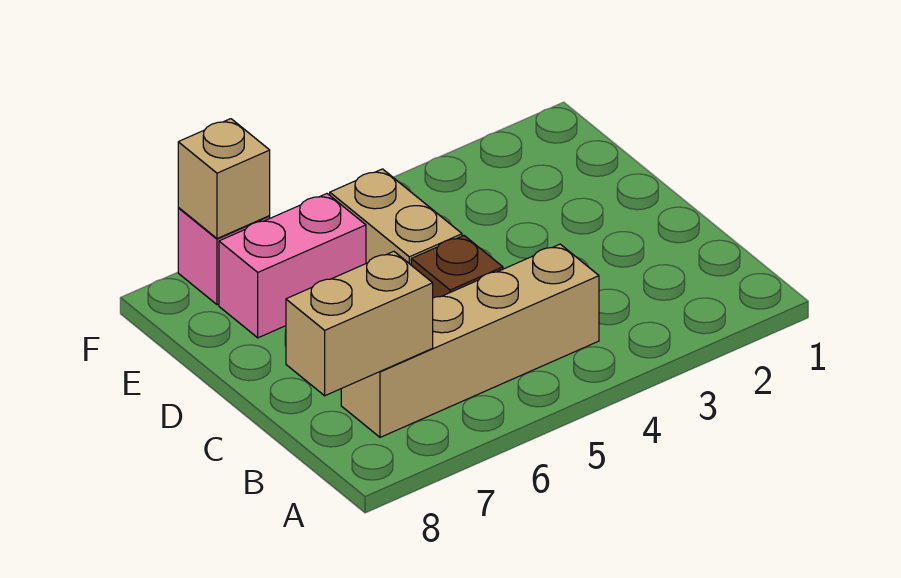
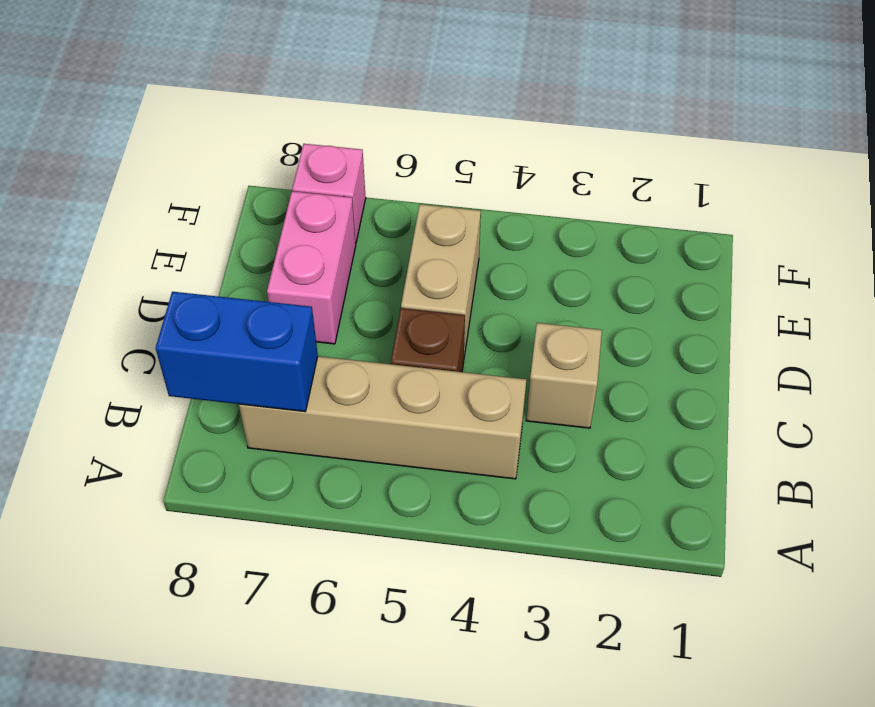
tan brick B7:B8 level 2 -> blue brick B7:B8 level 2
pink brick E6:E7 level 1 -> pink brick D7:E7 level 1
tan brick F7 level 2 -> tan brick C3 level 1

